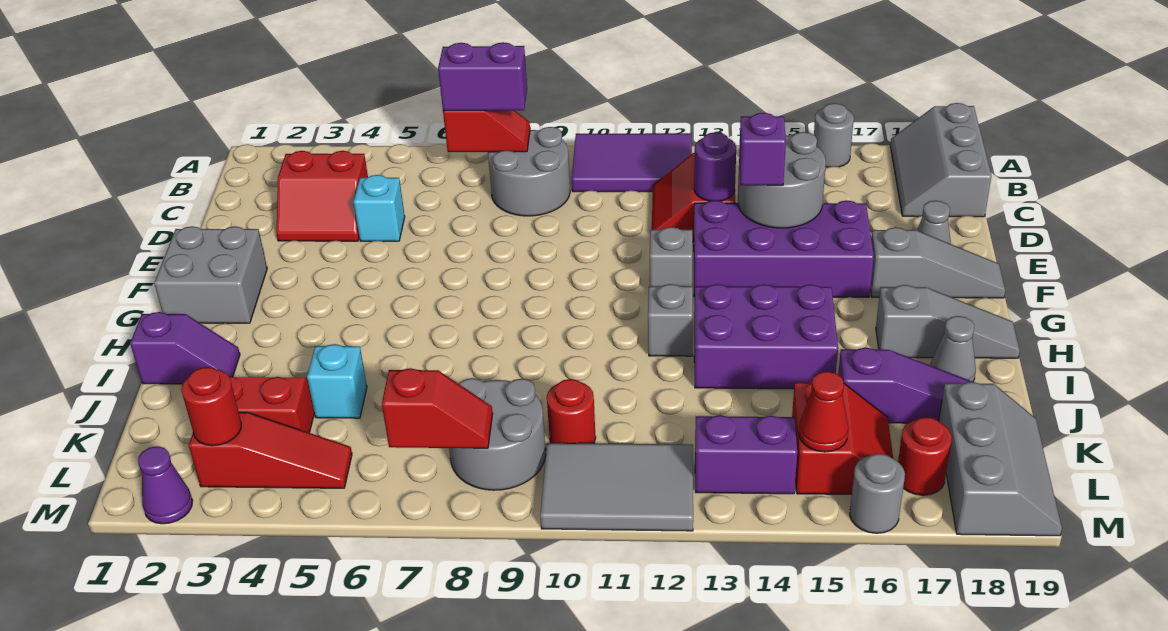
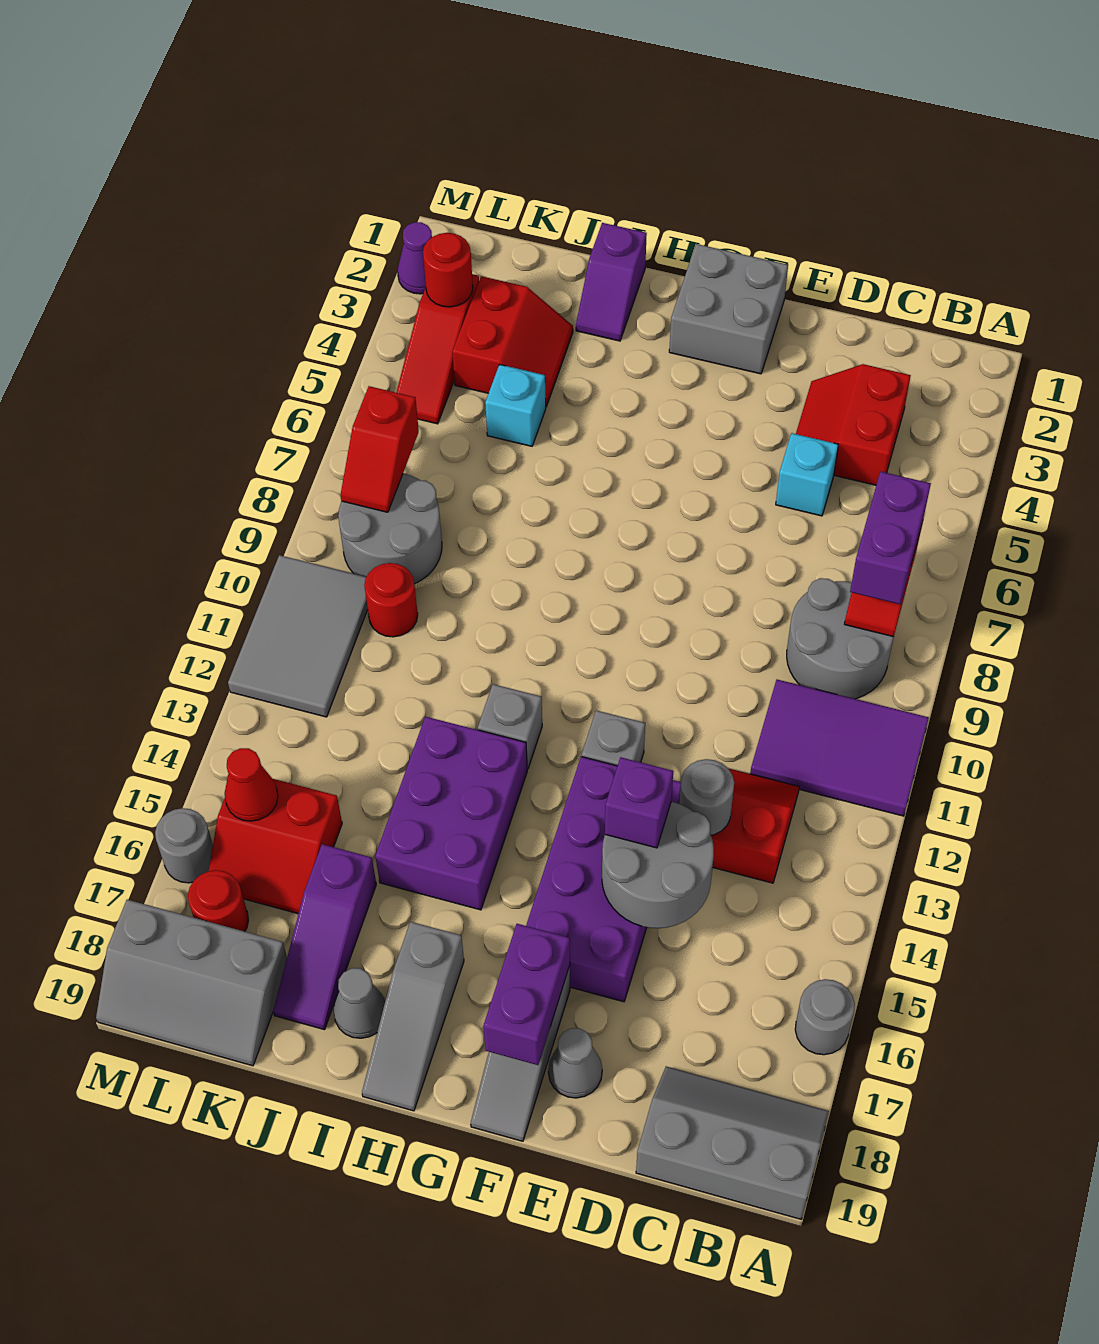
purple tile A10:B12 level 1 -> purple tile A10:C11 level 1
purple round brick D13 level 2 -> grey round brick D13 level 2
purple brick L13:L14 level 1 -> purple brick F17:F18 level 2

